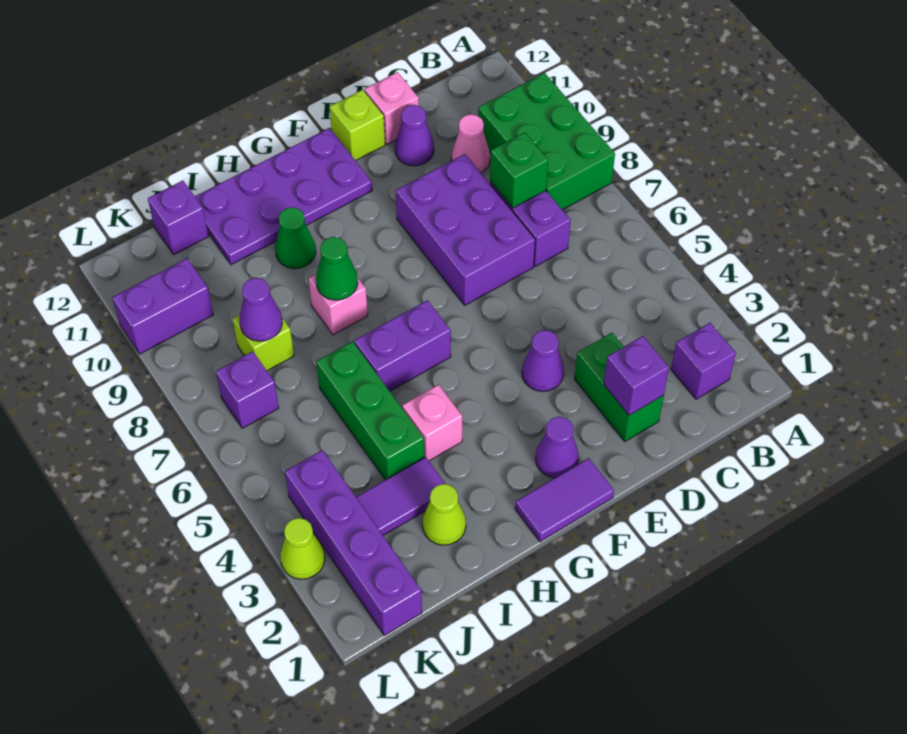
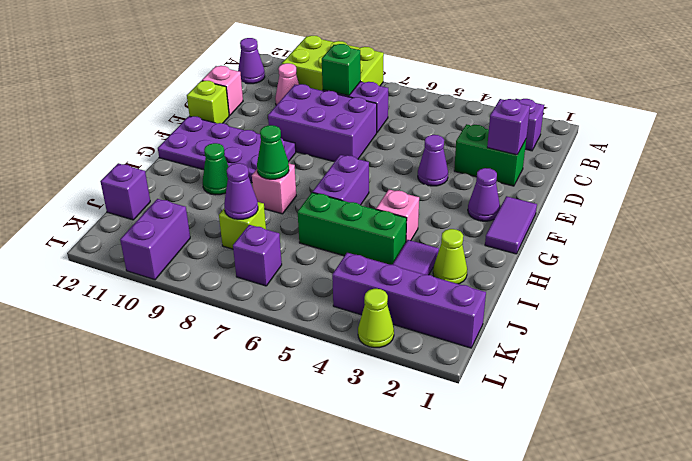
green brick A8:B10 level 1 -> lime brick A8:B10 level 1
purple cone D11 level 1 -> purple cone B12 level 1
purple plate F11:I12 level 1 -> purple plate F9:G12 level 1

